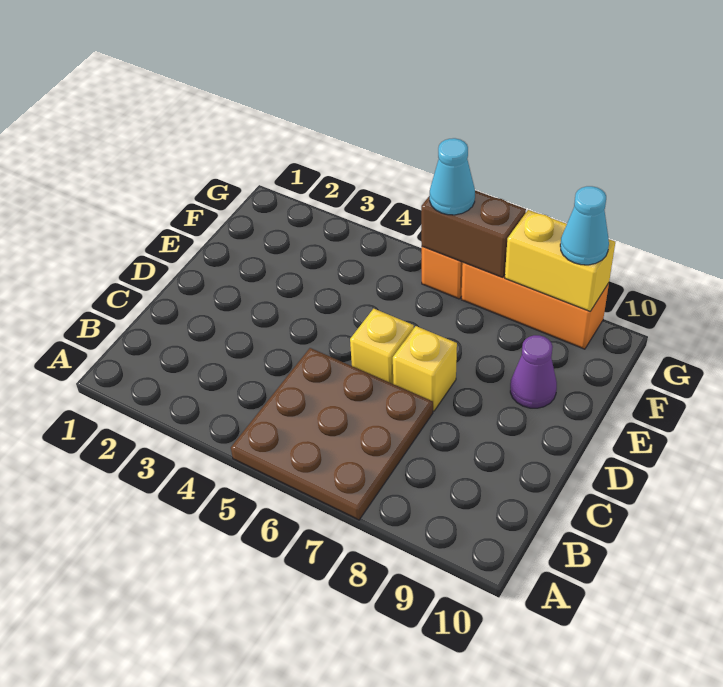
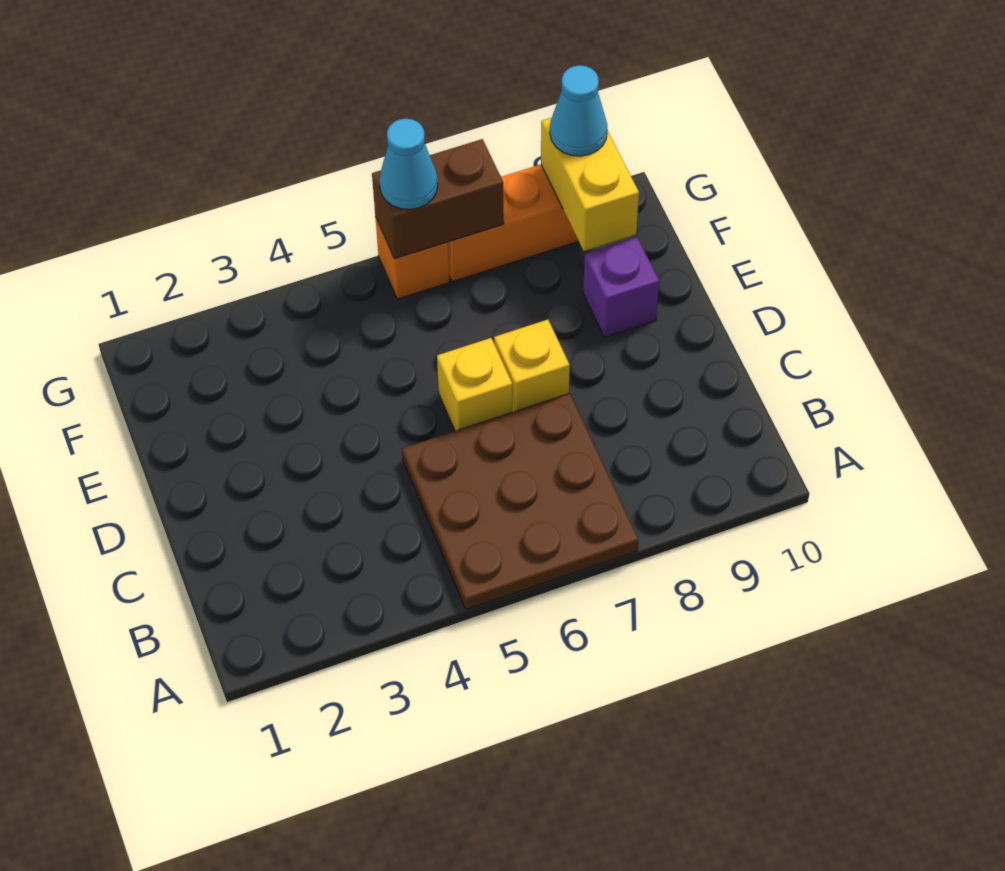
purple cone E9 level 1 -> purple brick E9 level 1
yellow brick G8:G9 level 2 -> yellow brick F9:G9 level 2

